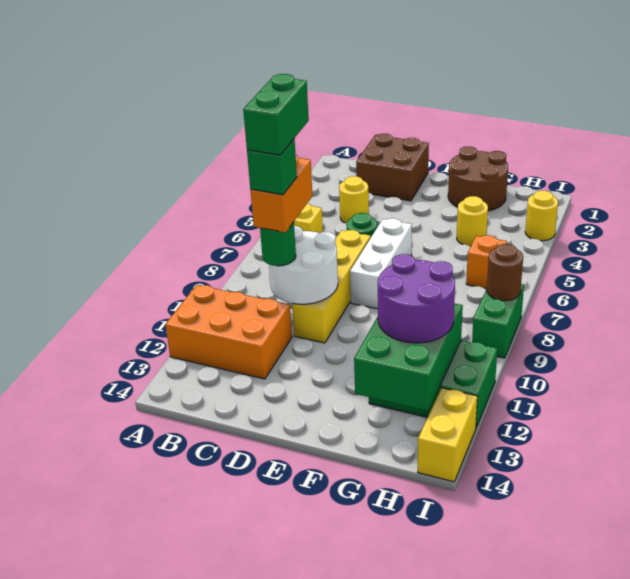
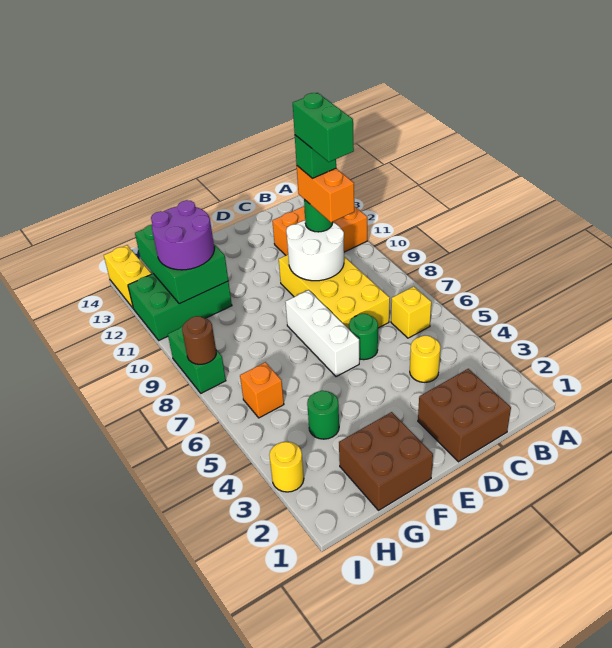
yellow brick D7:D10 level 1 -> yellow brick C7:D10 level 1
brown round brick F1:G2 level 1 -> brown brick F1:G2 level 1
yellow round brick G4 level 1 -> green round brick G4 level 1

